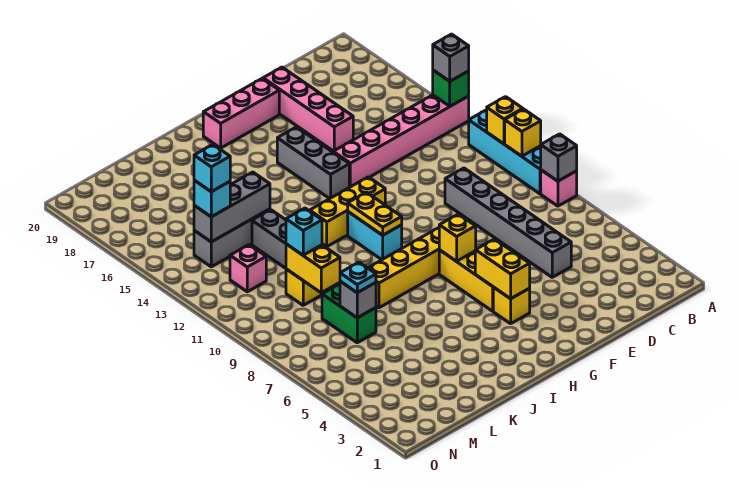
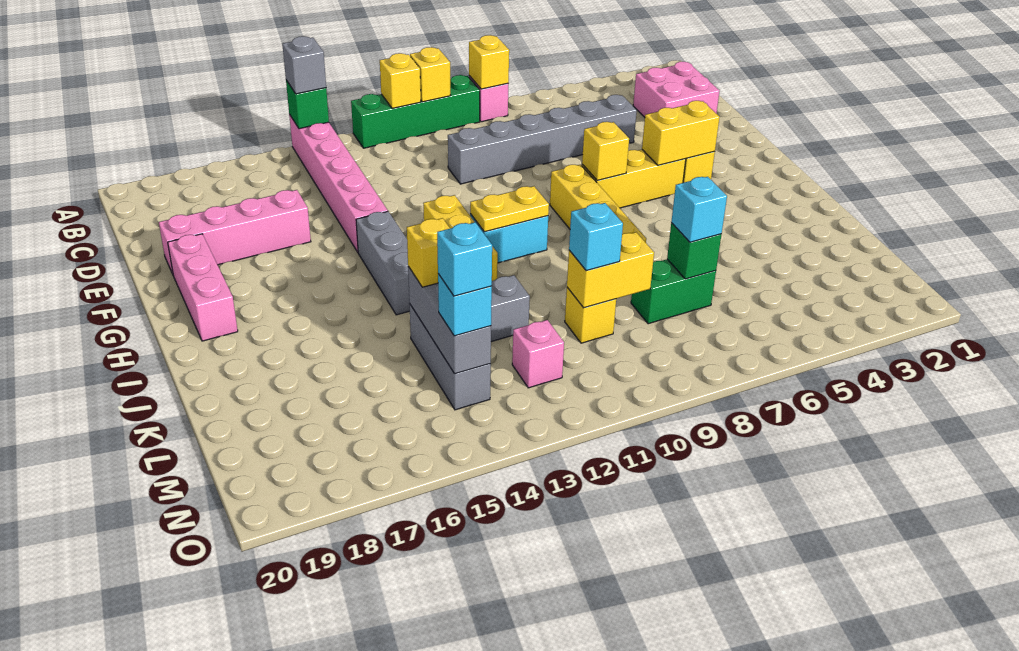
grey brick A8 level 2 -> yellow brick A8 level 2
cyan brick A9:A12 level 1 -> green brick A9:A12 level 1
none -> pink brick C2:D3 level 1
grey brick G14:G16 level 1 -> grey brick G14:I14 level 1
none -> yellow brick K14 level 3
grey brick L7 level 2 -> green brick L7 level 2
cyan plate L7 level 3 -> cyan brick L7 level 3

